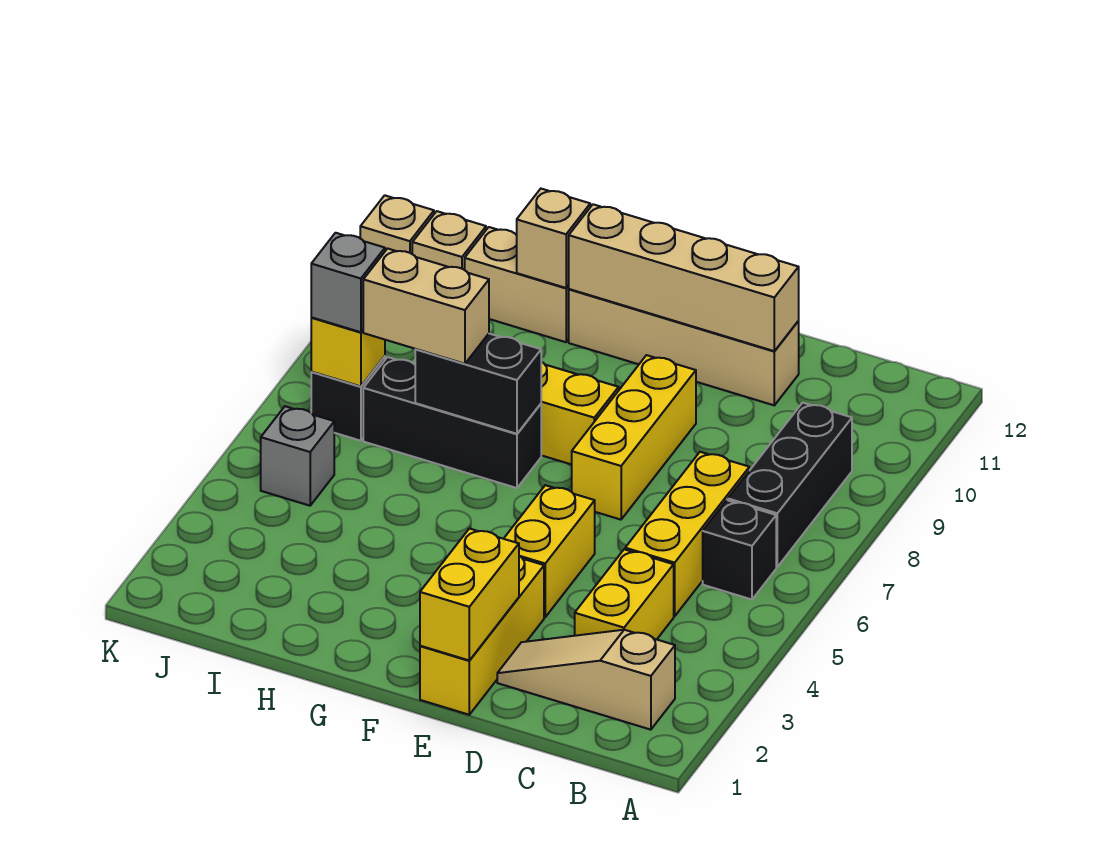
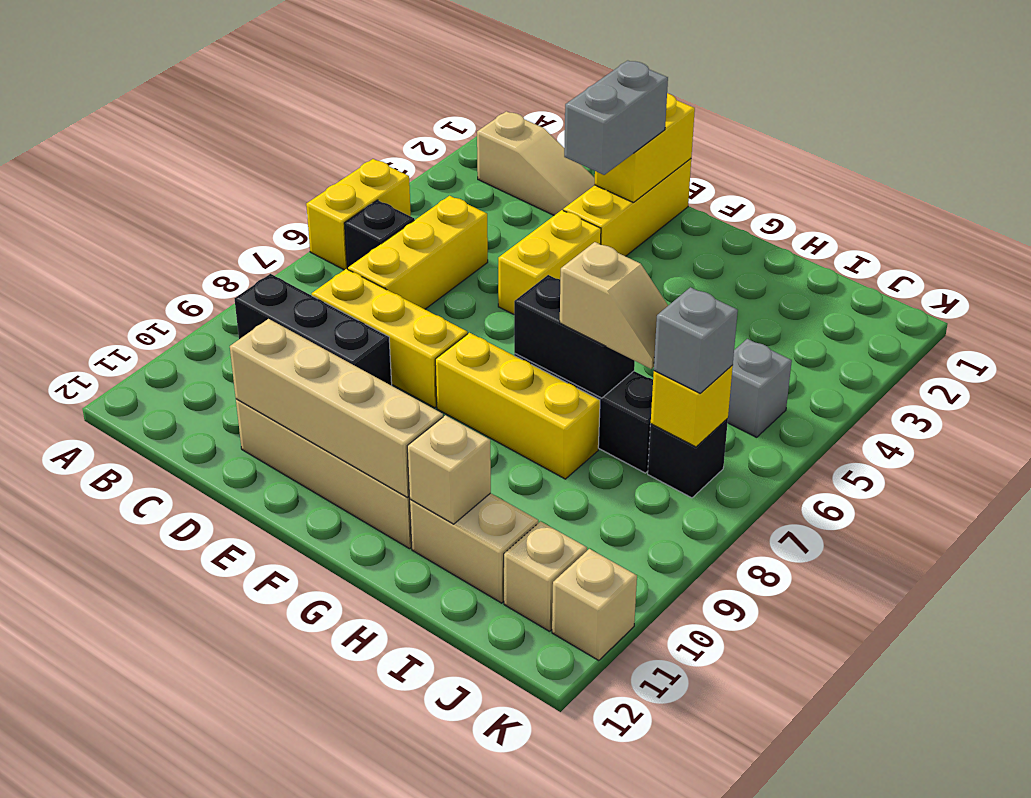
black brick B7:B9 level 1 -> black brick B9:D9 level 1
yellow brick C3:C4 level 1 -> yellow brick A5:A6 level 1
none -> grey brick E2:E3 level 3
yellow brick E7:E9 level 1 -> yellow brick C8:E8 level 1
tan brick H7:I7 level 3 -> tan slope H7:I7 level 3 top H

